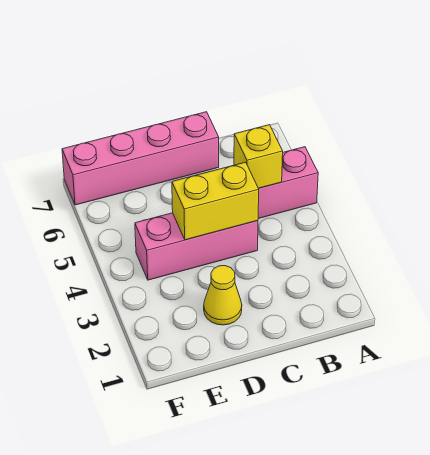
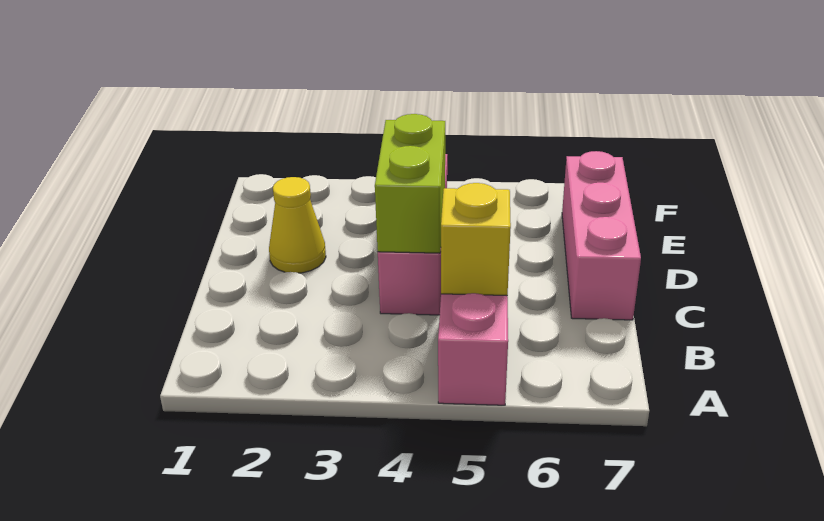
yellow brick C4:D4 level 2 -> lime brick C4:D4 level 2
pink brick C7:F7 level 1 -> pink brick C7:E7 level 1

